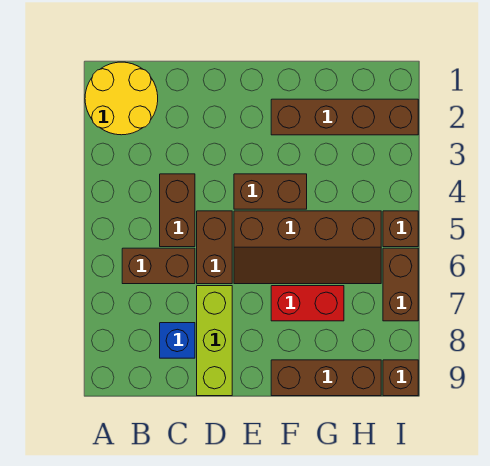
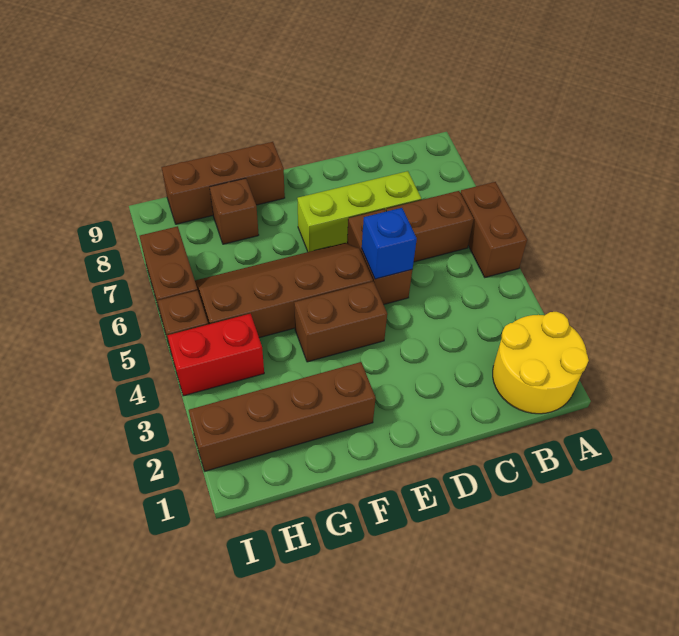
brown brick C4:C5 level 1 -> brown brick A5:A6 level 1
blue brick C8 level 1 -> blue brick D5 level 2
lime brick D7:D9 level 1 -> lime brick C7:E7 level 1
red brick F7:G7 level 1 -> red brick H4:I4 level 1
brown brick I9 level 1 -> brown brick G8 level 1

